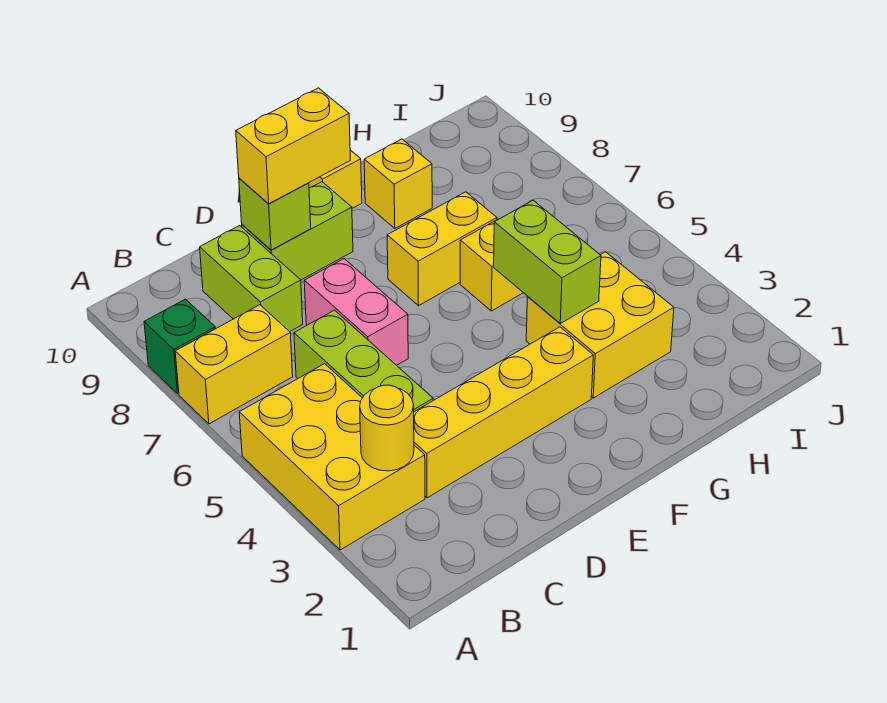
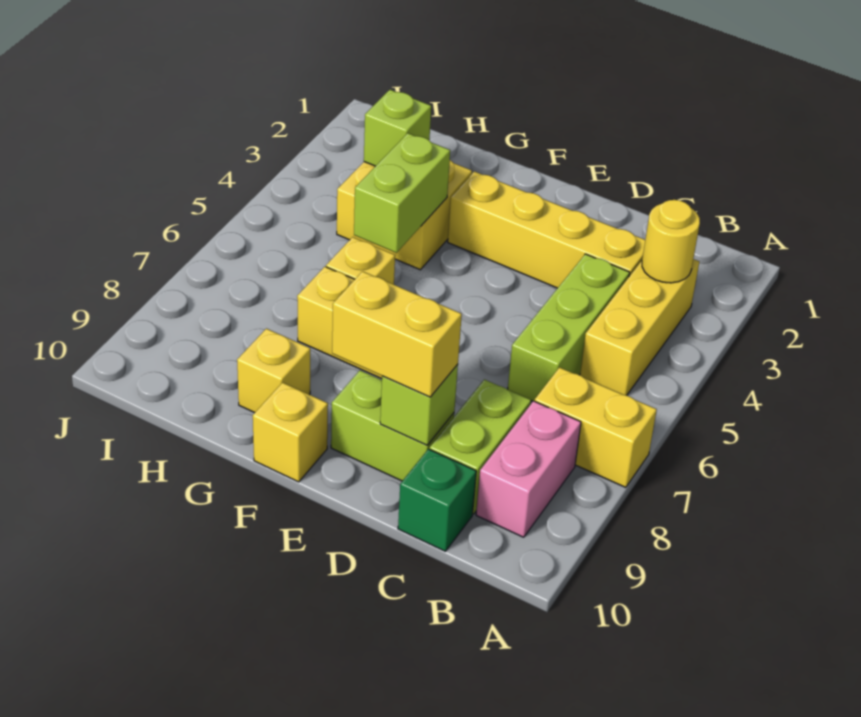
yellow brick A3:B5 level 1 -> yellow brick B3:B5 level 1
green brick A8 level 1 -> green brick C10 level 1
pink brick D6:D7 level 1 -> pink brick B8:B9 level 1
none -> lime brick H3 level 2

